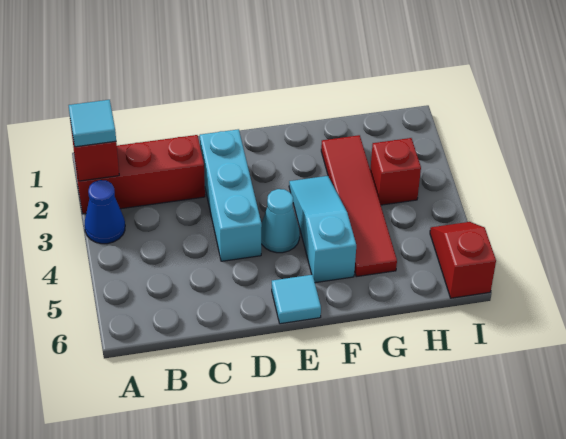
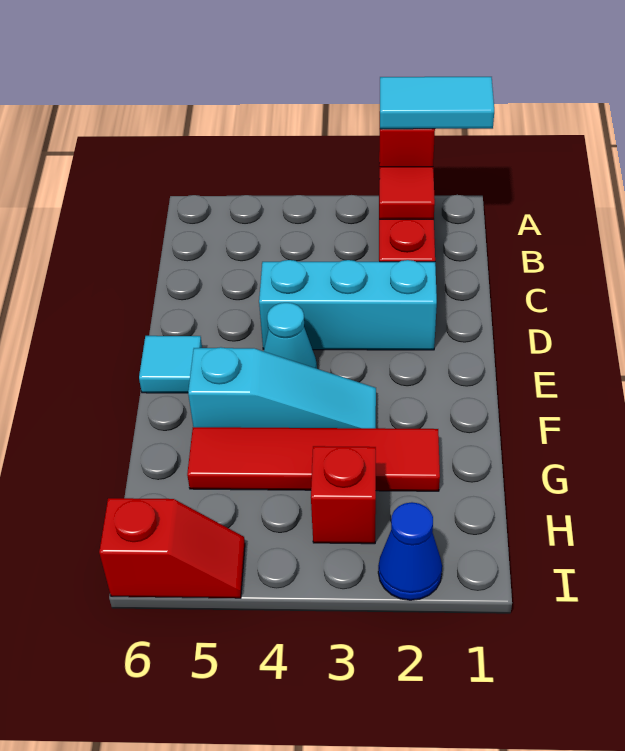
cyan tile A2 level 3 -> cyan tile A1:A2 level 3
blue cone A3 level 1 -> blue cone I2 level 1
none -> red tile B2 level 2

